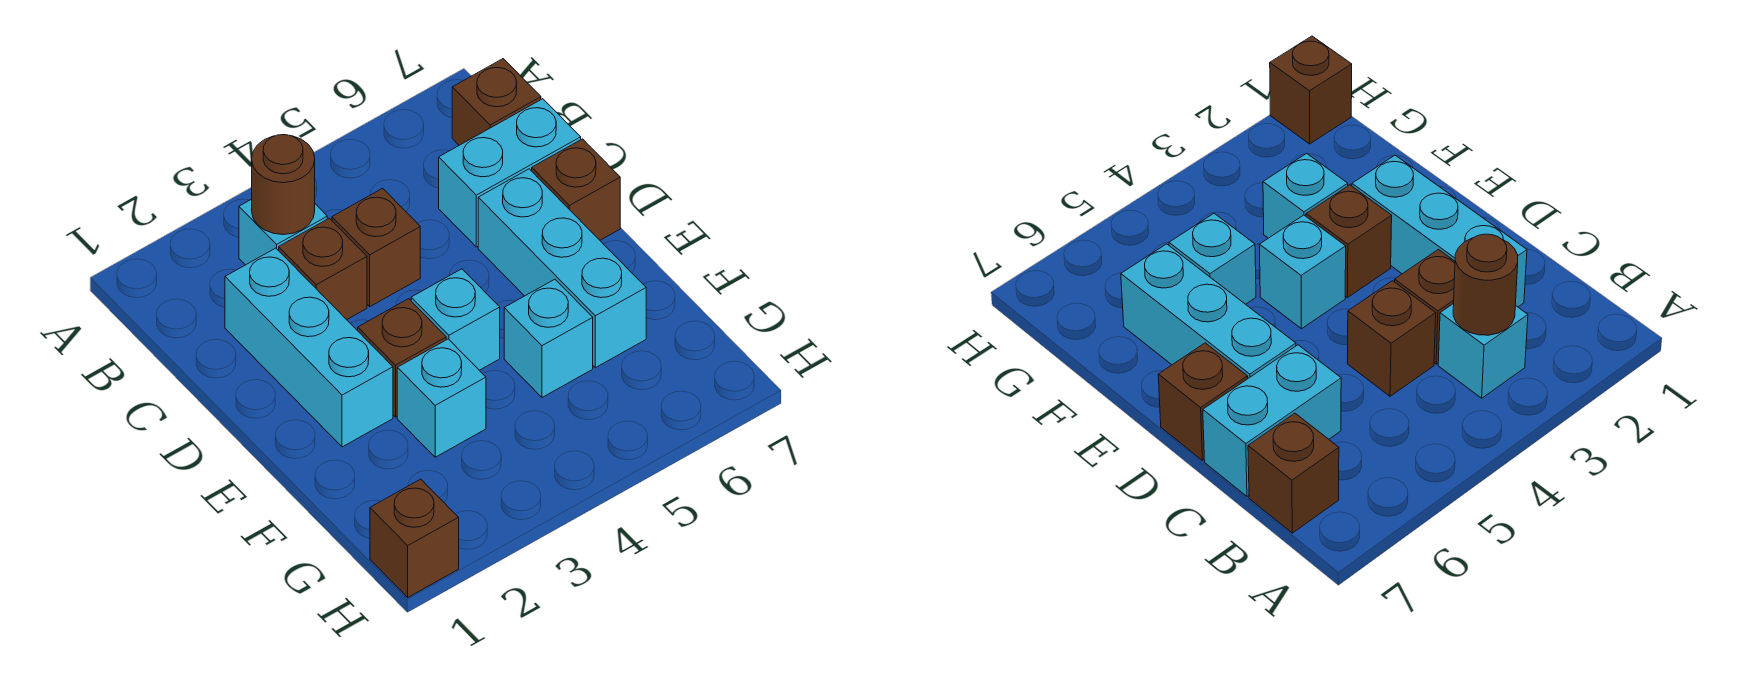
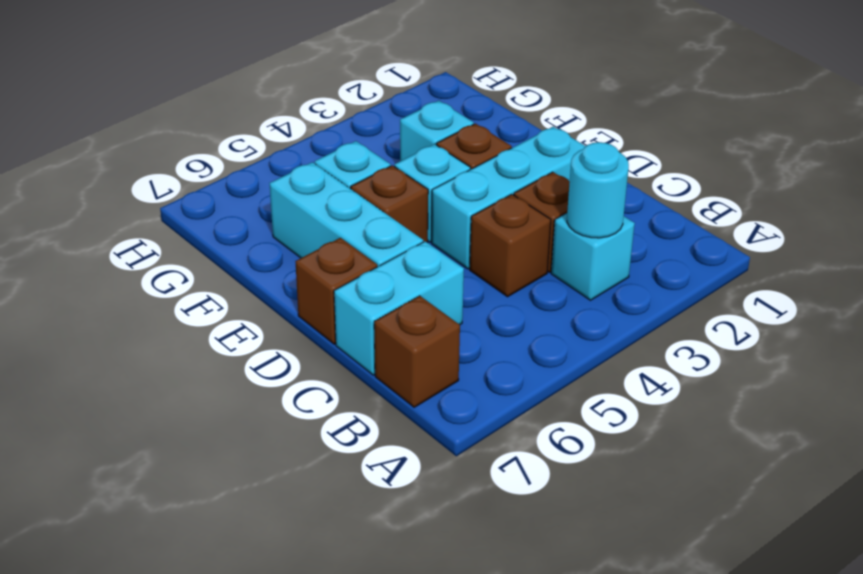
brown round brick B3 level 2 -> cyan round brick B3 level 2
cyan brick C2:E2 level 1 -> cyan brick D2:D4 level 1
brown brick H1 level 1 -> brown brick E5 level 1

